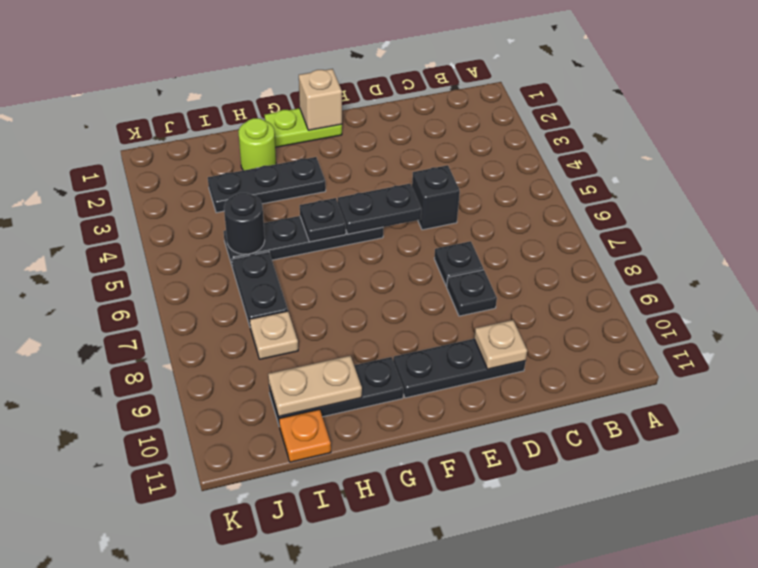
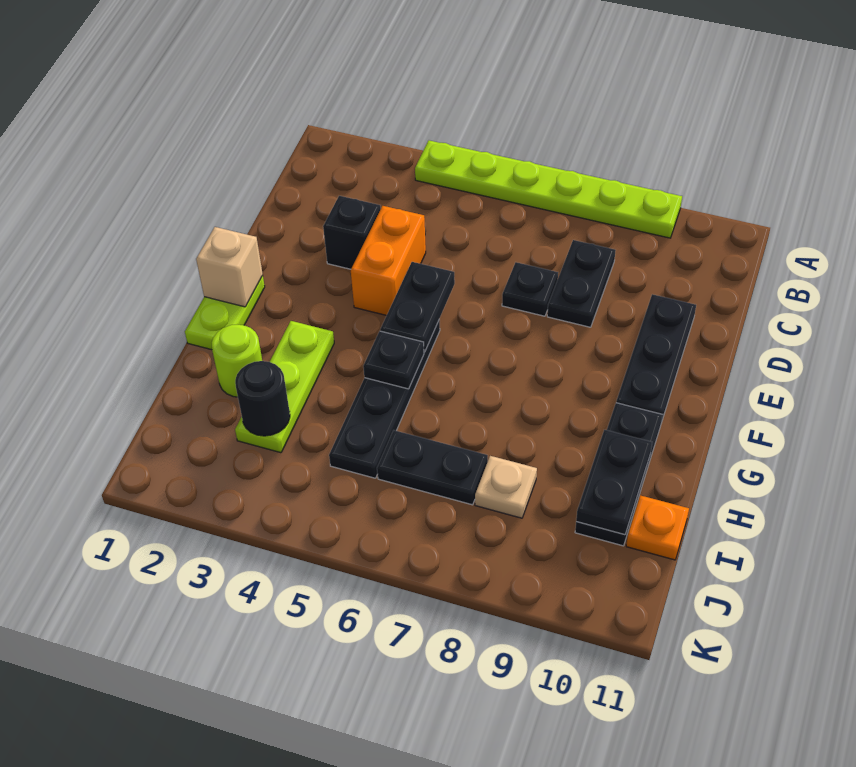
none -> lime plate A4:A9 level 1
none -> orange brick D4:E4 level 1
black brick D5 level 1 -> black brick D3 level 1
black plate D8 level 1 -> black plate C8:D8 level 1
tan plate D10 level 2 -> none
black plate G3:I3 level 1 -> lime plate G3:I3 level 1
tan plate H10:I10 level 2 -> black plate H10:I10 level 2
black round brick I5 level 2 -> black round brick I3 level 2

